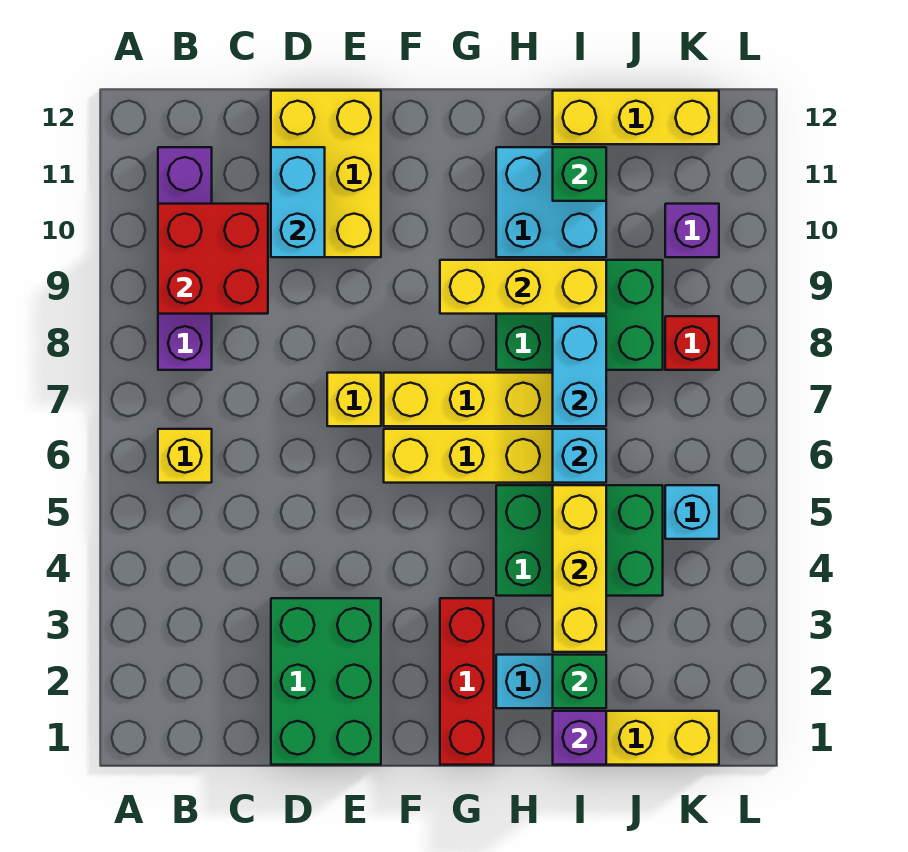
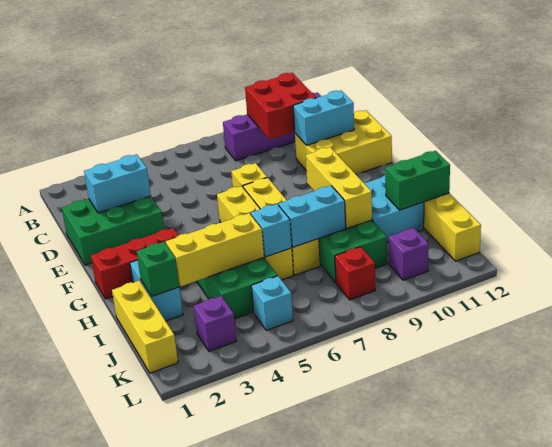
yellow brick B6 level 1 -> none
none -> cyan brick D2:D3 level 2
purple brick I1 level 2 -> purple brick K3 level 1
green brick I11 level 2 -> green brick I11:I12 level 2

